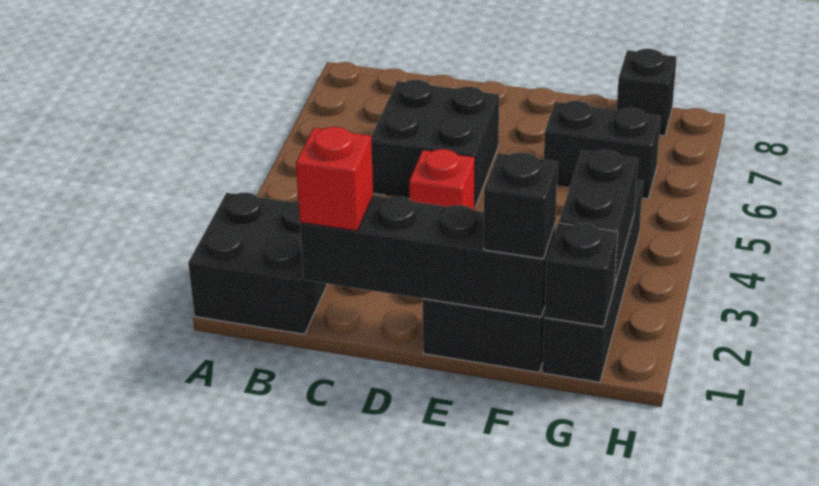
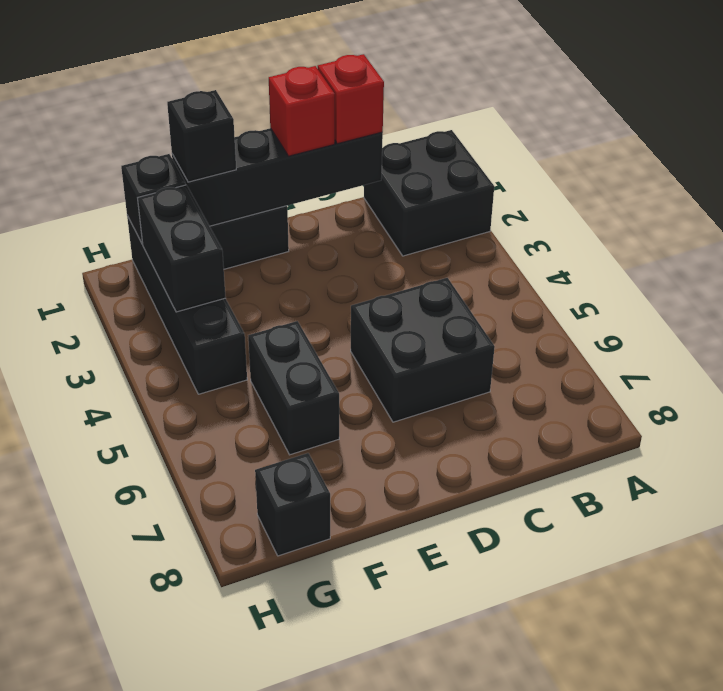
red brick D4 level 1 -> red brick D1 level 3
black brick F6:G6 level 1 -> black brick F5:F6 level 1

